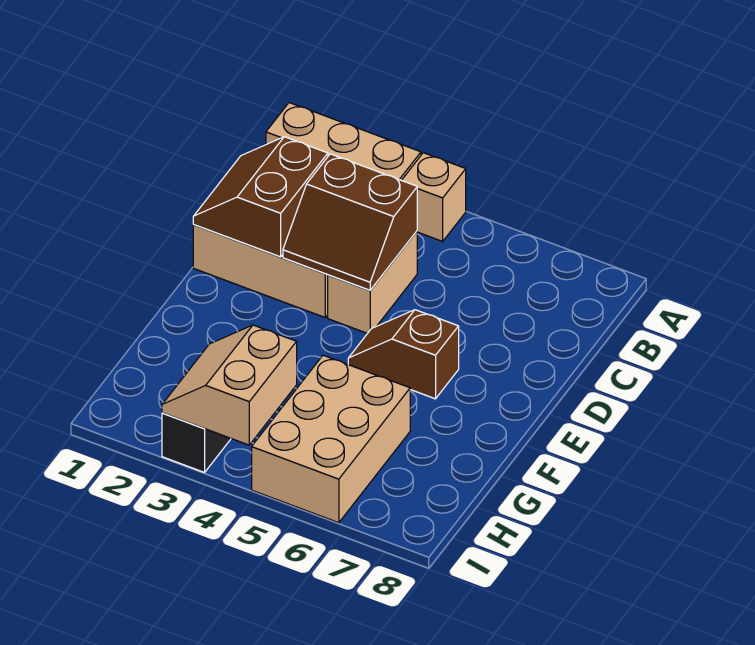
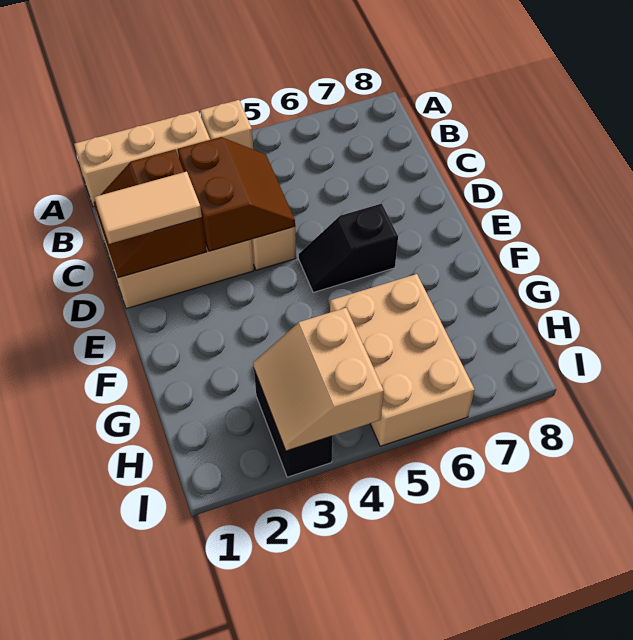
brown slope C3:D4 level 2 top C -> brown slope C3:D4 level 2 top 3
none -> tan tile D1:D2 level 3
brown slope E5:E6 level 1 top 6 -> black slope E5:E6 level 1 top 6

